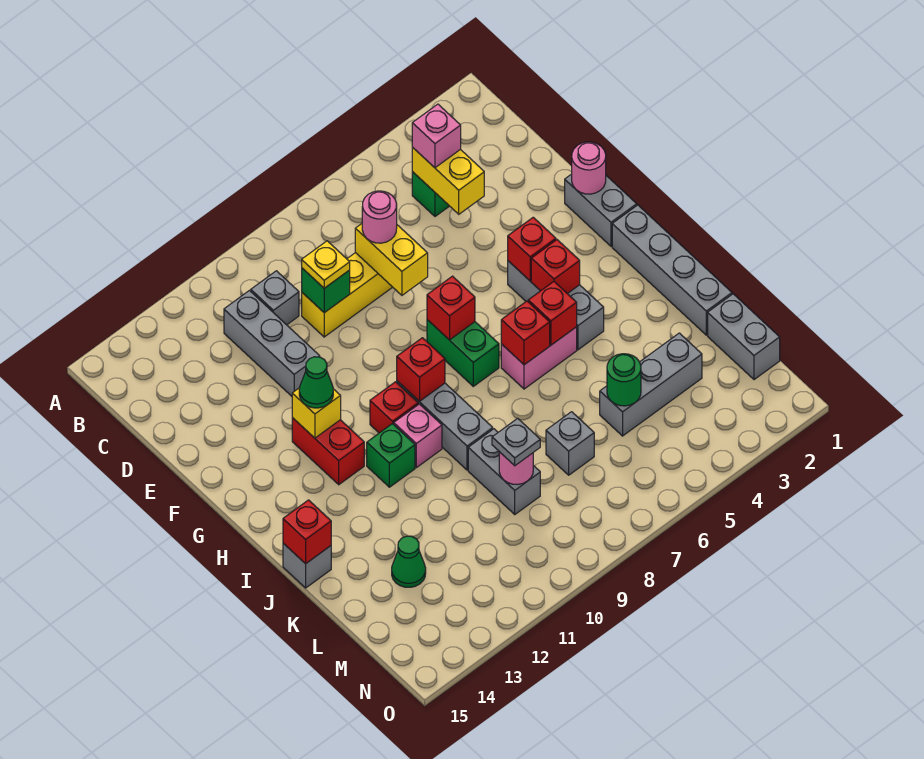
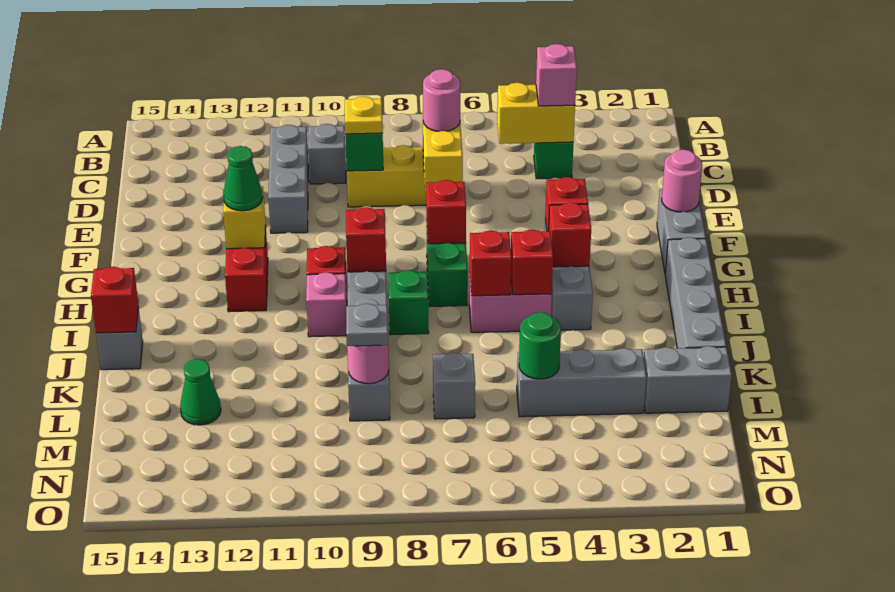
yellow brick C4:D4 level 2 -> yellow brick C4:C5 level 2
green brick I11 level 1 -> green brick I8 level 1
grey brick L1:M1 level 1 -> grey brick L1:L2 level 1

